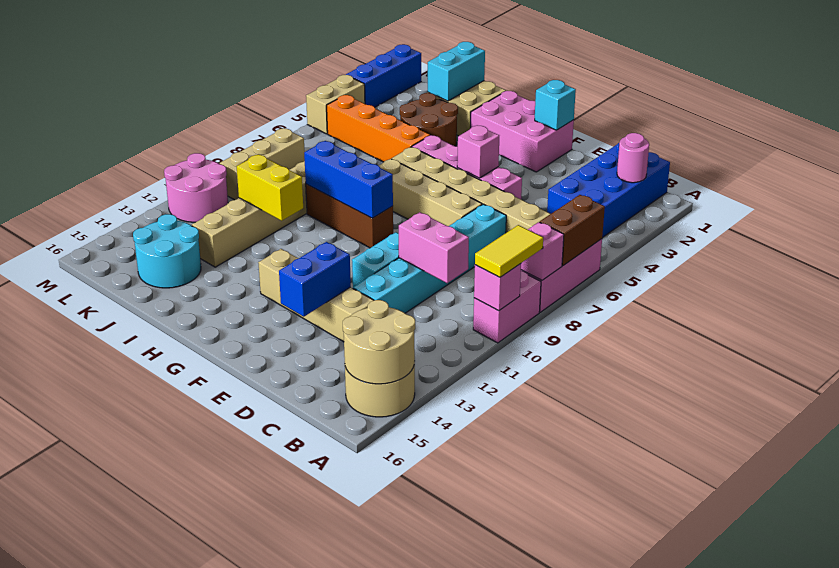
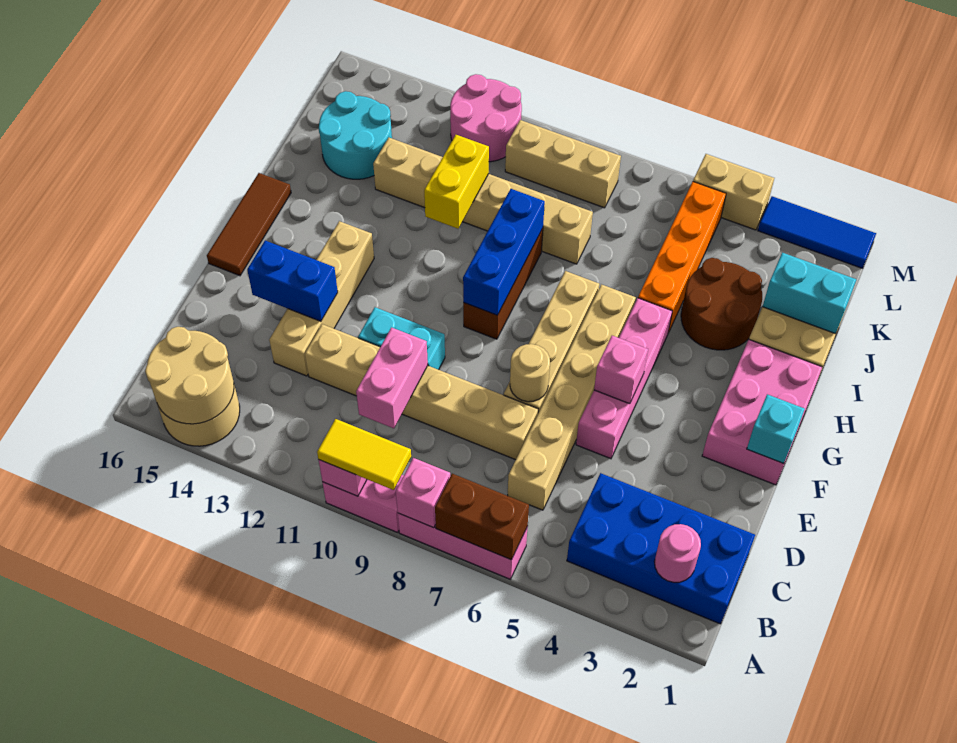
cyan brick D7:D12 level 1 -> tan brick D7:D12 level 1
none -> tan round brick E7 level 2
none -> brown tile F16:H16 level 1
blue brick M1:M3 level 1 -> blue tile M1:M3 level 1

